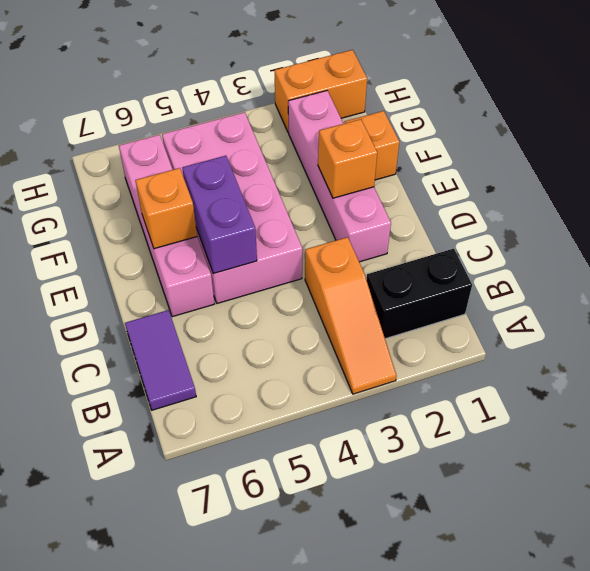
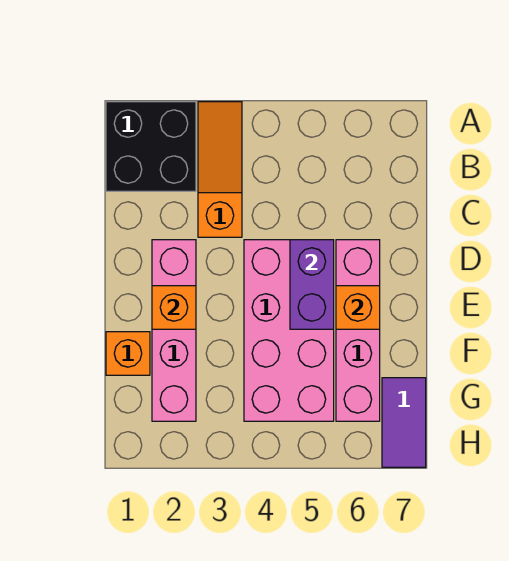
black brick B1:B2 level 1 -> black brick A1:B2 level 1
purple tile B7:C7 level 1 -> purple tile G7:H7 level 1
orange brick H1:H2 level 1 -> none

